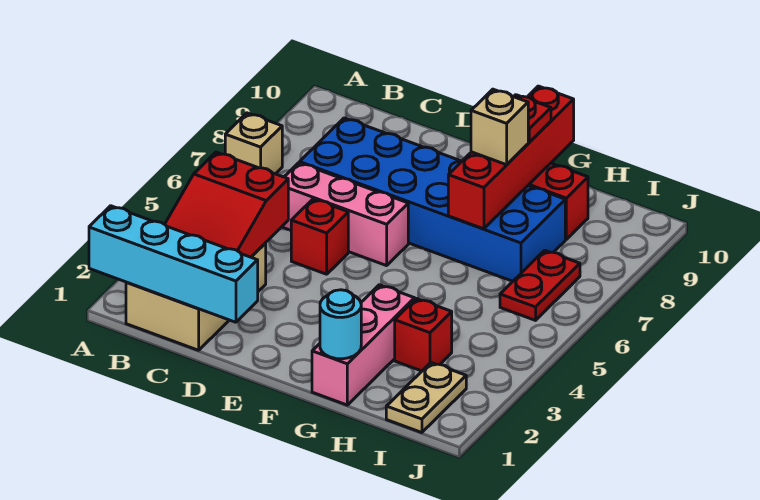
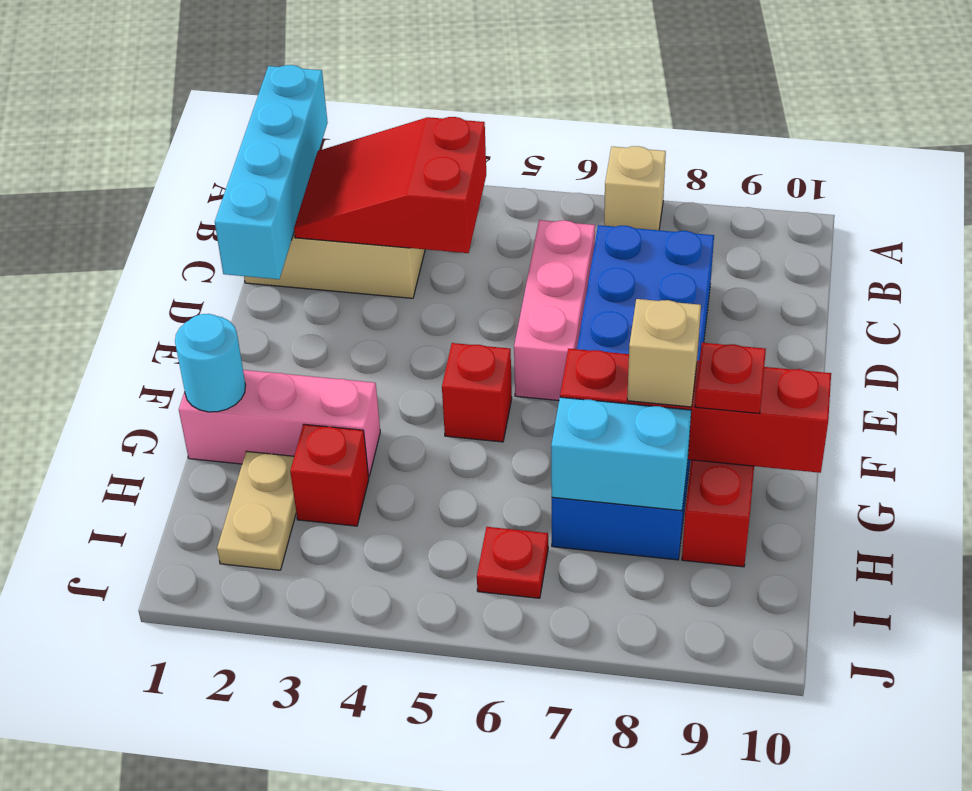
red brick D5 level 1 -> red brick F5 level 1
none -> cyan brick H7:H8 level 2
tan plate I1:I2 level 1 -> tan plate H2:I2 level 1
red plate I6:I7 level 1 -> red plate I6 level 1

